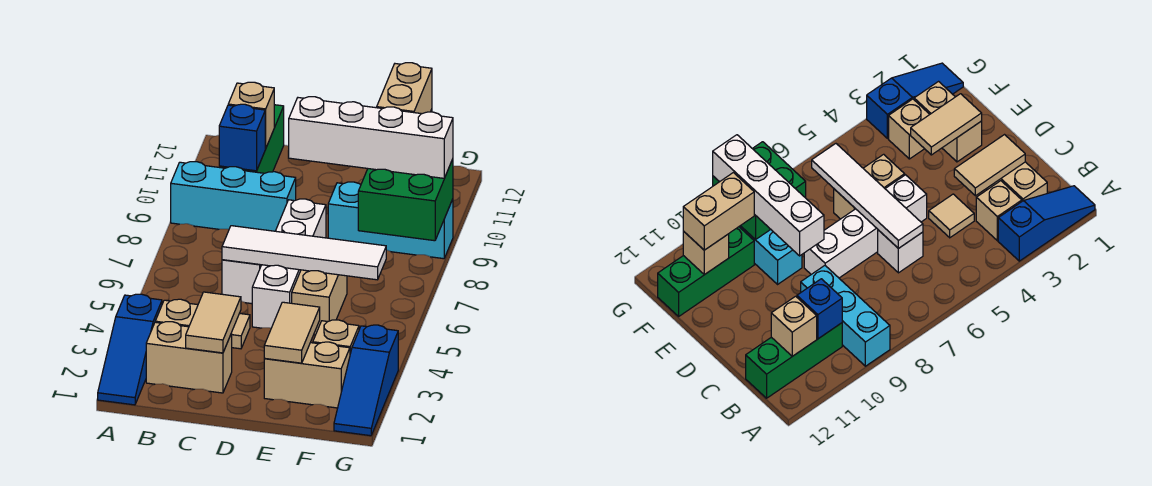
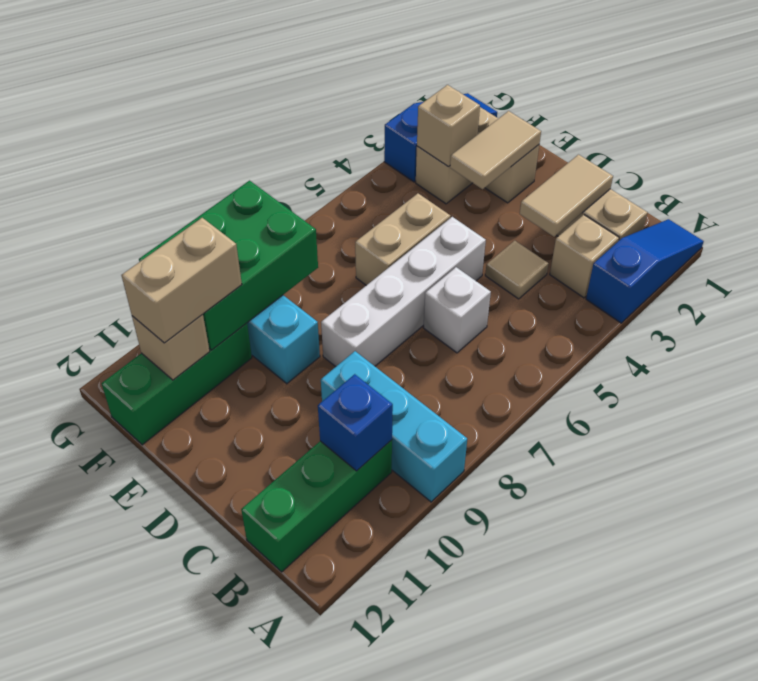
tan brick B11 level 2 -> tan brick F3 level 2
white tile C6:F6 level 2 -> none
white brick D9:G9 level 3 -> none
green brick F8:G9 level 2 -> green brick F8:G10 level 2

